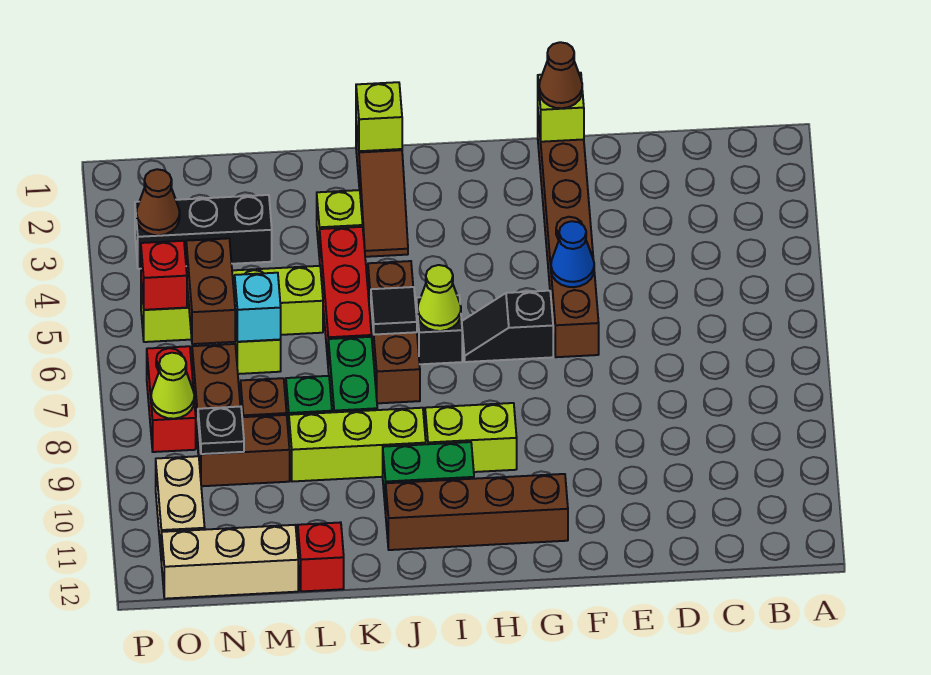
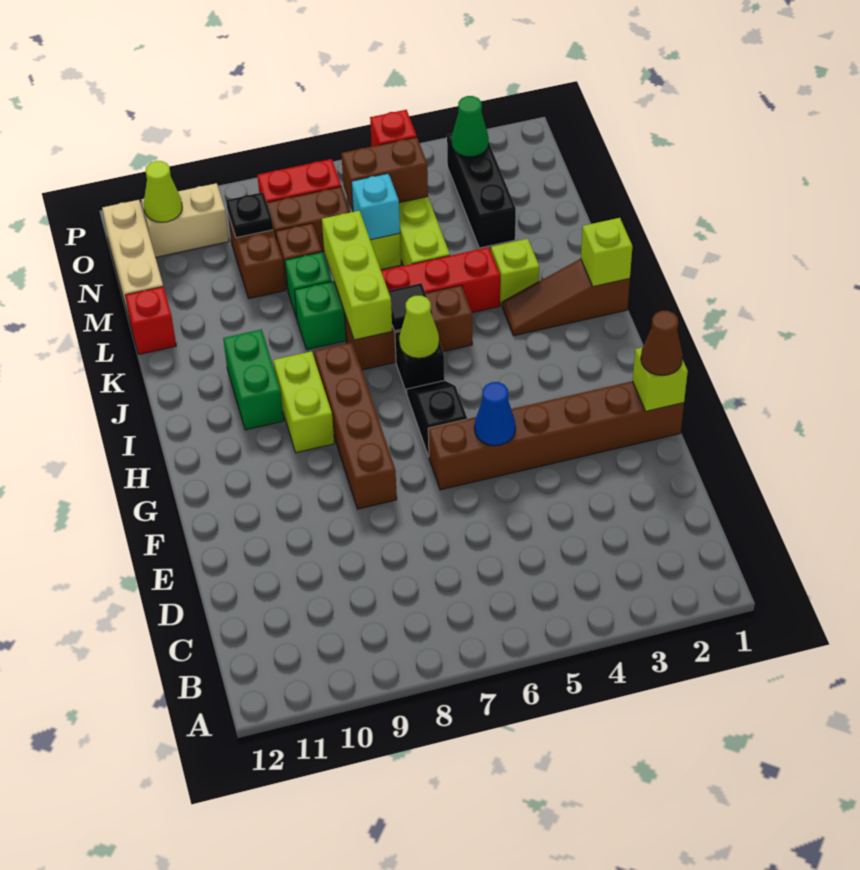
brown brick G11:J11 level 1 -> brown brick F8:I8 level 1
lime brick J9:L9 level 1 -> lime brick J7:L7 level 2
brown cone O3 level 2 -> green cone O3 level 2
lime cone O8 level 2 -> lime cone O11 level 2

